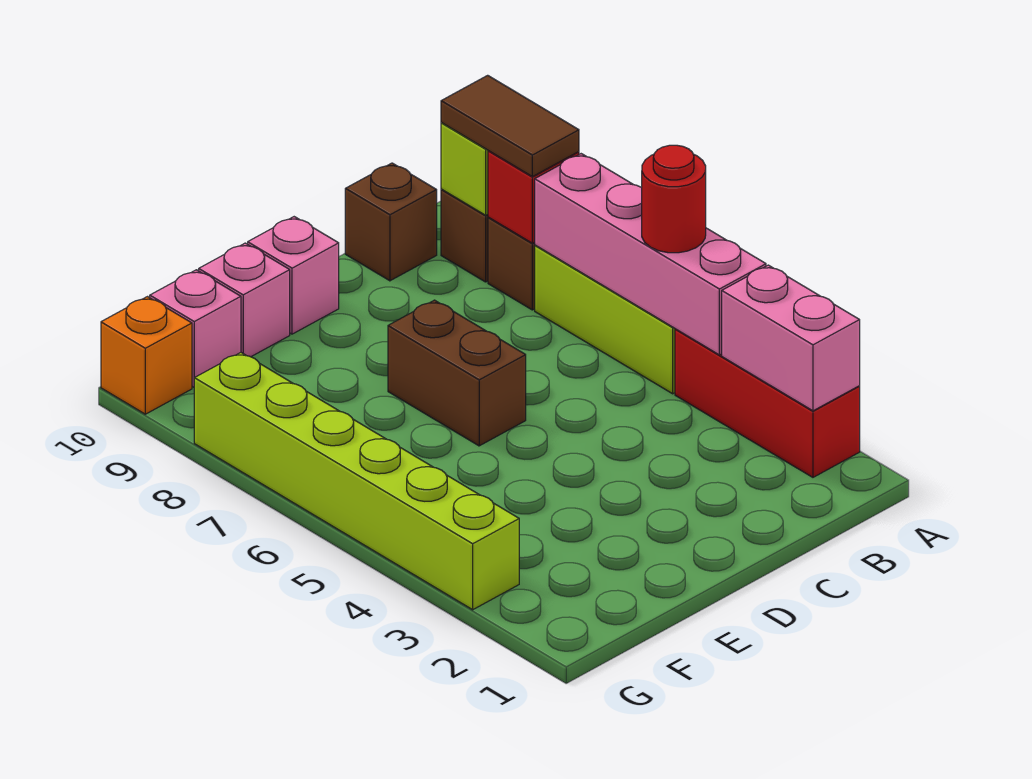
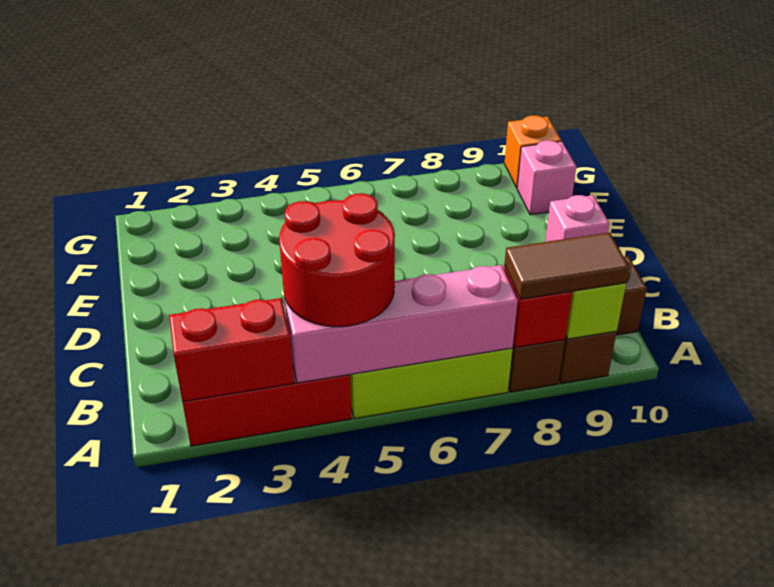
pink brick A2:A3 level 2 -> red brick A2:A3 level 2
red round brick A5 level 3 -> red round brick A4:B5 level 3
brown brick D6:D7 level 1 -> none
pink brick E10 level 1 -> none
lime brick G3:G8 level 1 -> none

